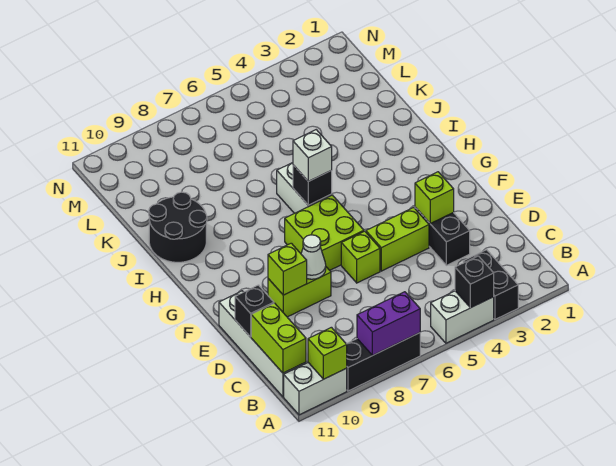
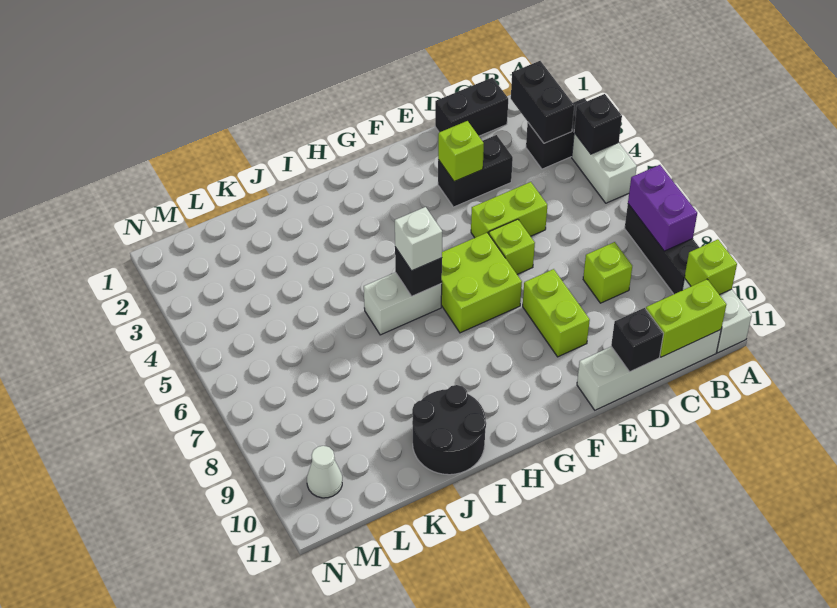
none -> black brick B2:B3 level 2
none -> black brick C1:D1 level 1
lime brick E4:E5 level 1 -> lime brick D5:E5 level 1
white cone E8 level 2 -> white cone M10 level 1
lime brick E9 level 2 -> lime brick C8 level 1

